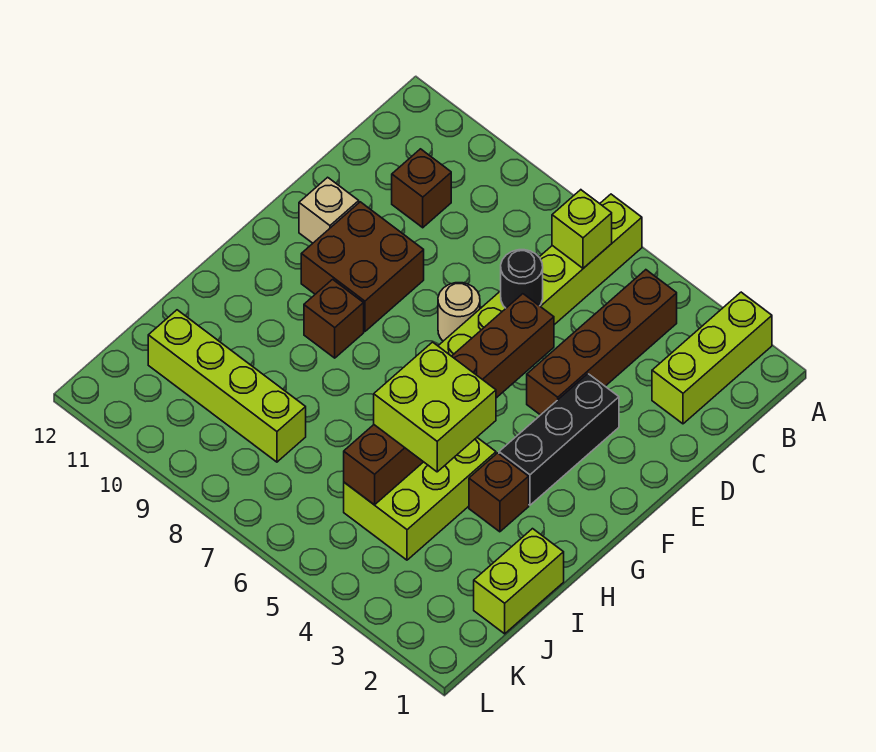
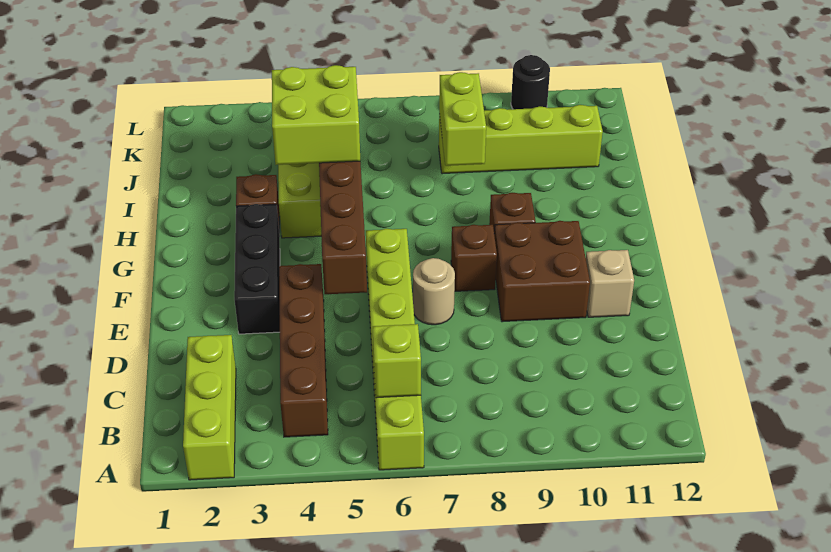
brown brick C10 level 1 -> brown brick F8 level 1
black round brick D6 level 2 -> black round brick L10 level 1
lime brick I1:J1 level 1 -> lime brick I8:J8 level 2

